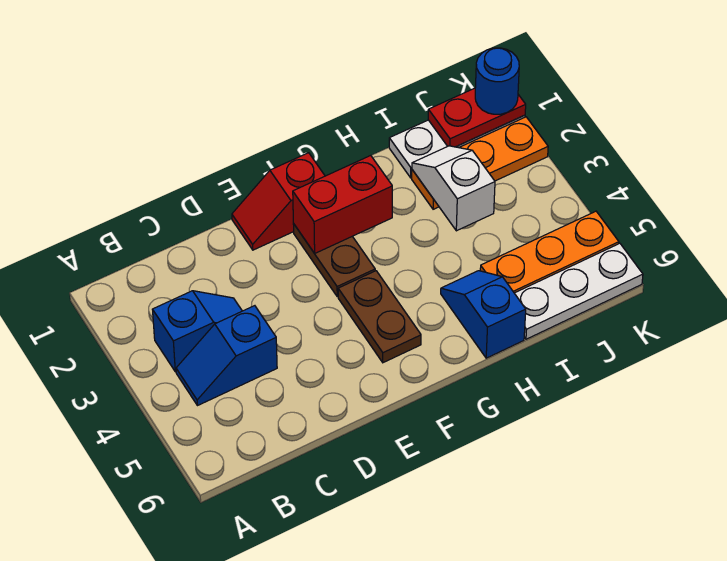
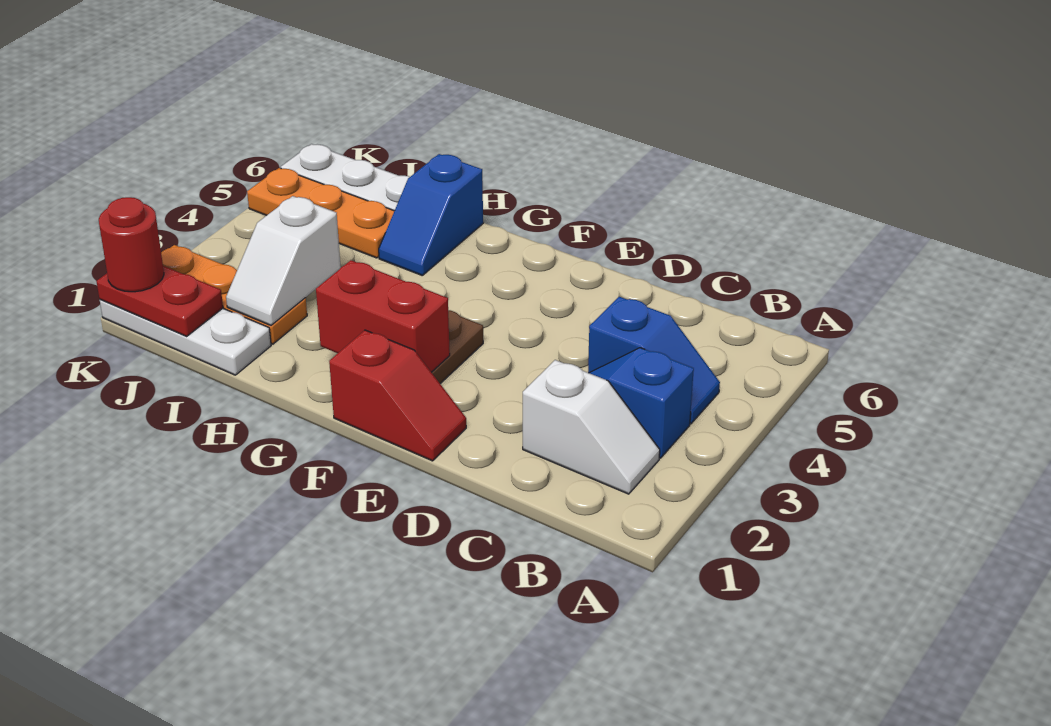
none -> white slope B2:C2 level 1 top C
brown plate F4:F5 level 1 -> none
blue round brick K1 level 3 -> red round brick K1 level 3

